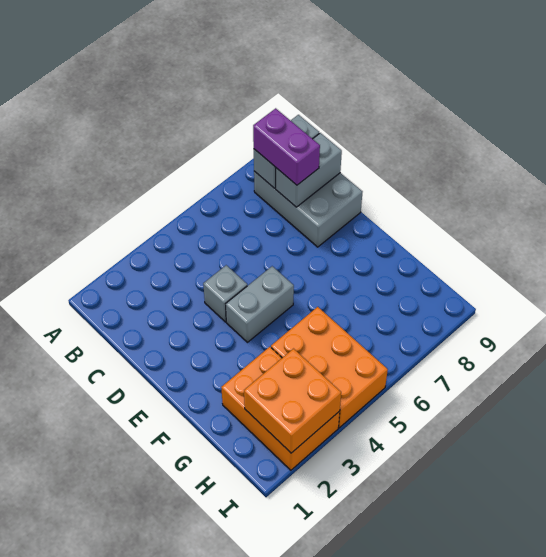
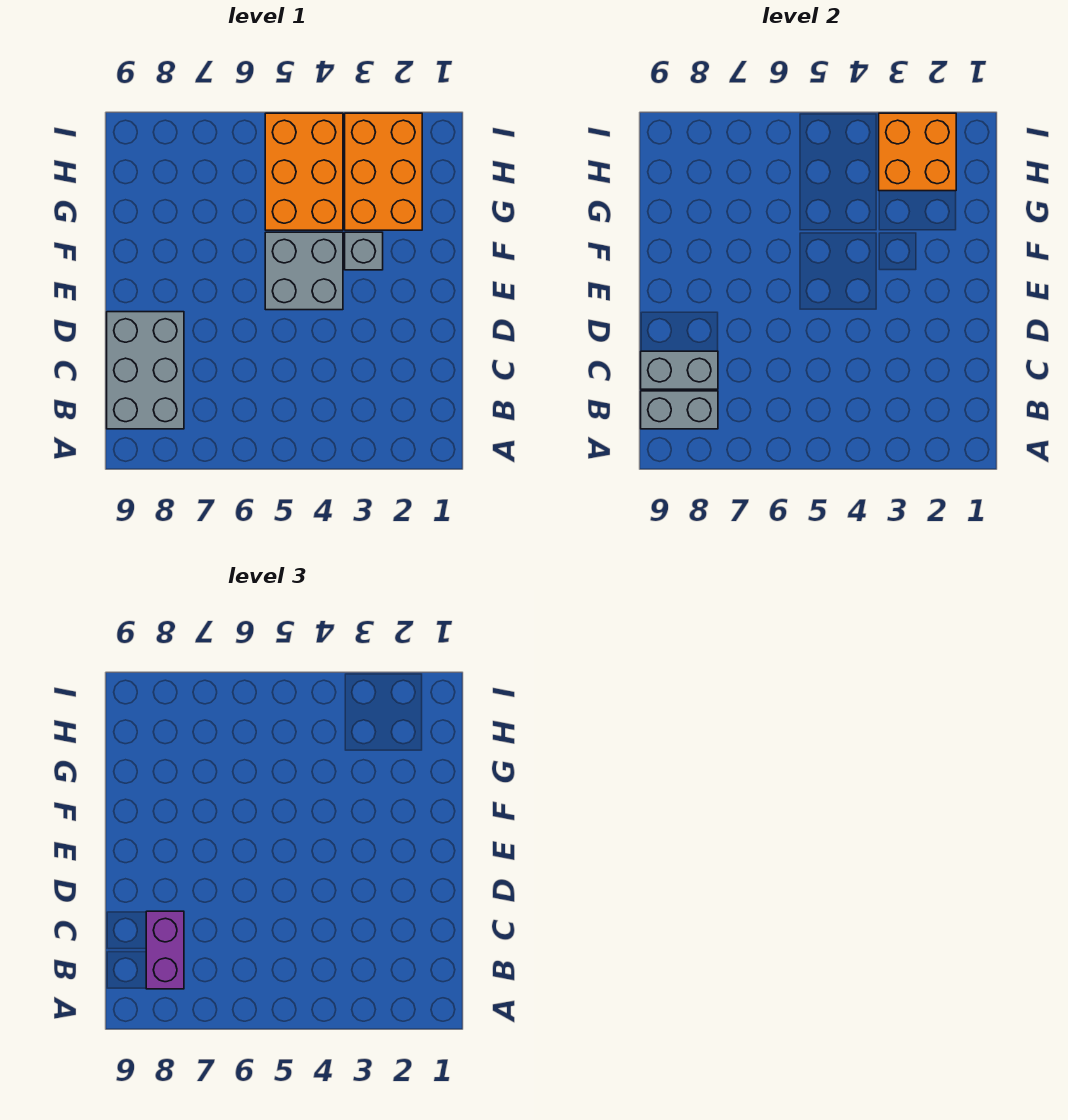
grey brick D4 level 1 -> grey brick F3 level 1
grey brick E4:E5 level 1 -> grey brick E4:F5 level 1

